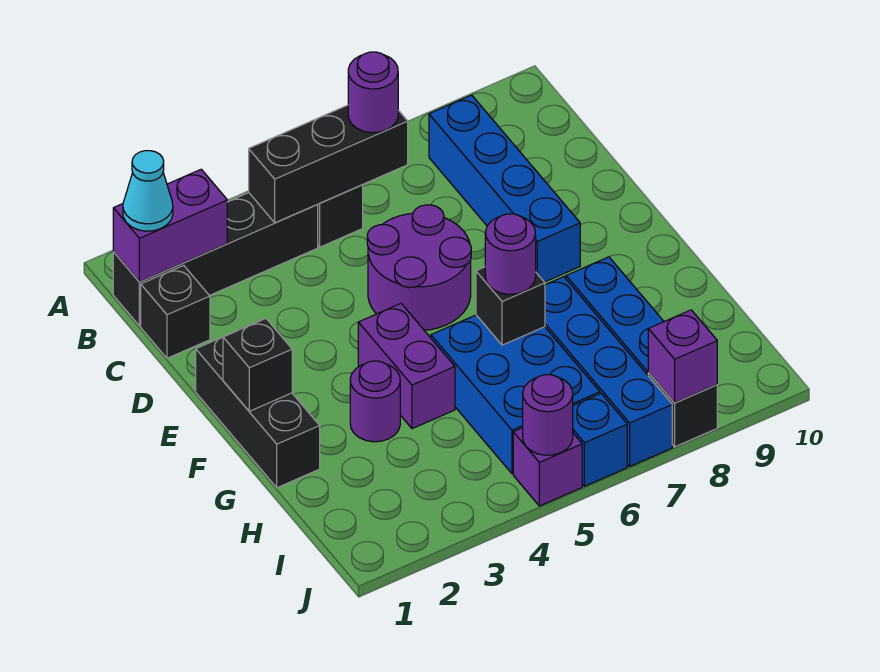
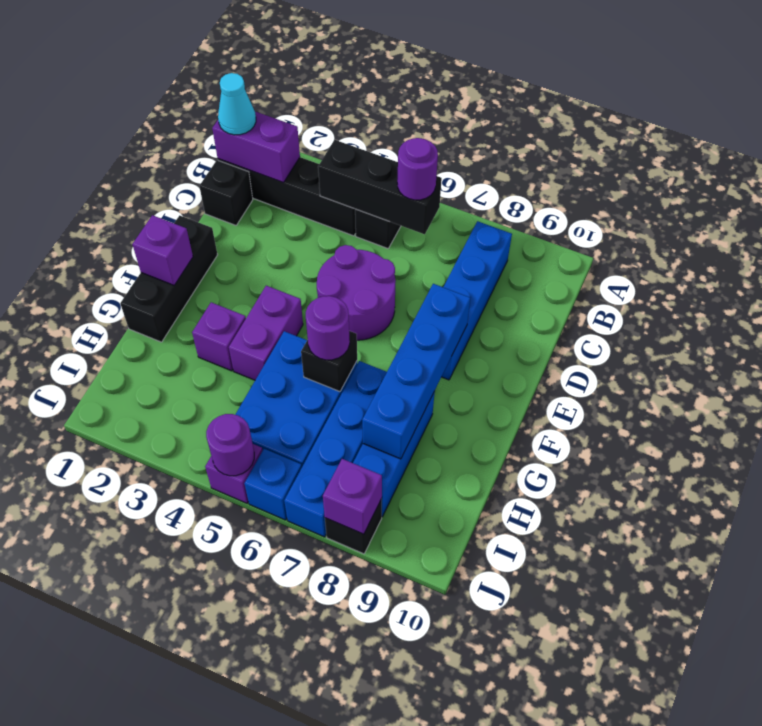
none -> blue brick E8:H8 level 2
black brick F1 level 2 -> purple brick F1 level 2
purple round brick G3 level 1 -> purple brick G3 level 1

